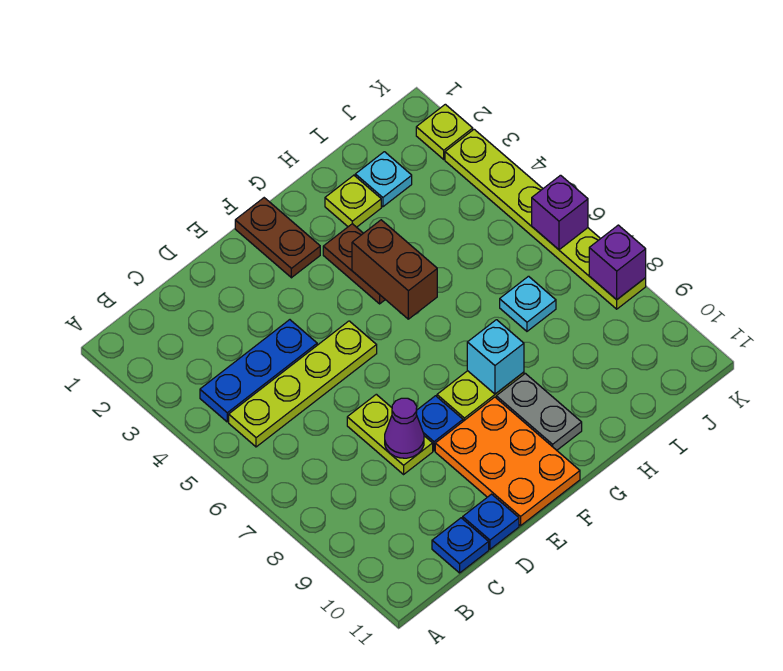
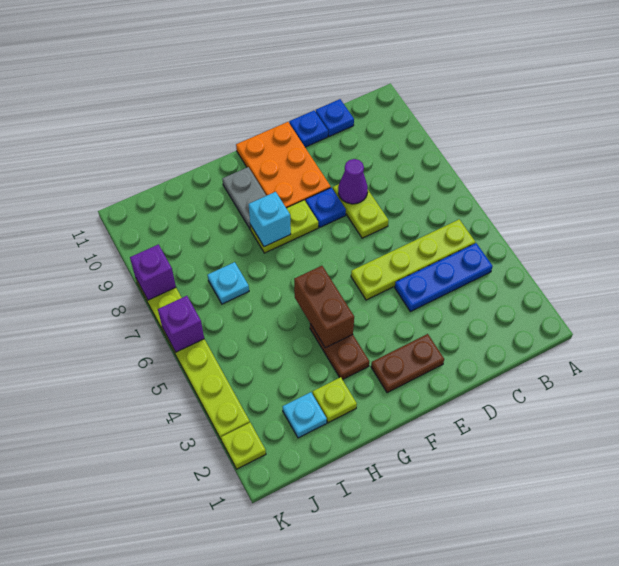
brown plate F1:F2 level 1 -> brown plate E2:F2 level 1

